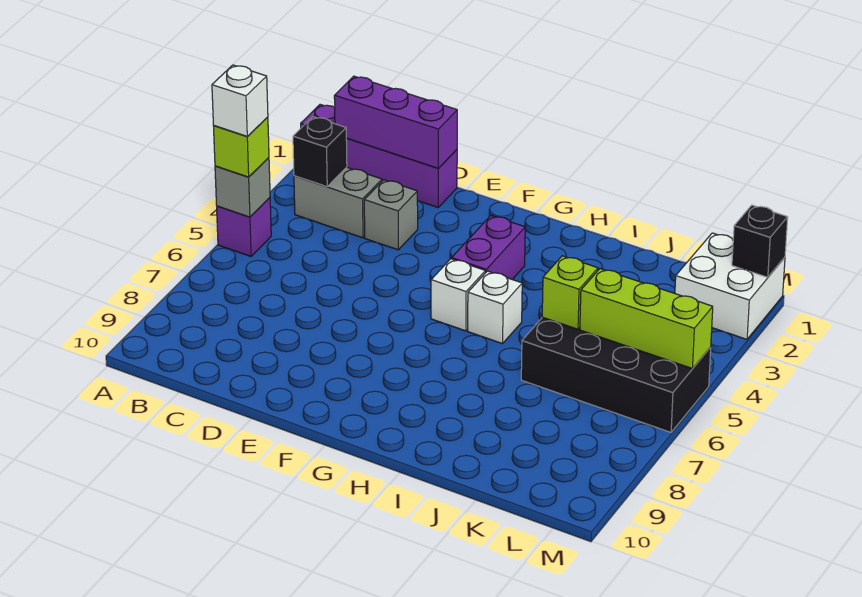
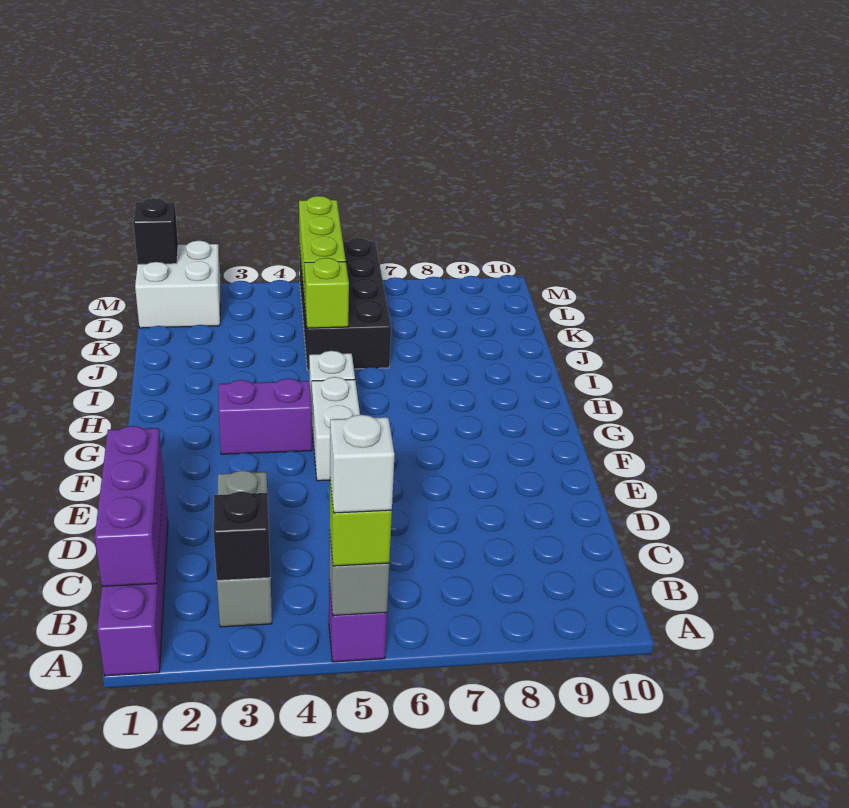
white brick G5 level 1 -> white brick F5:G5 level 1

